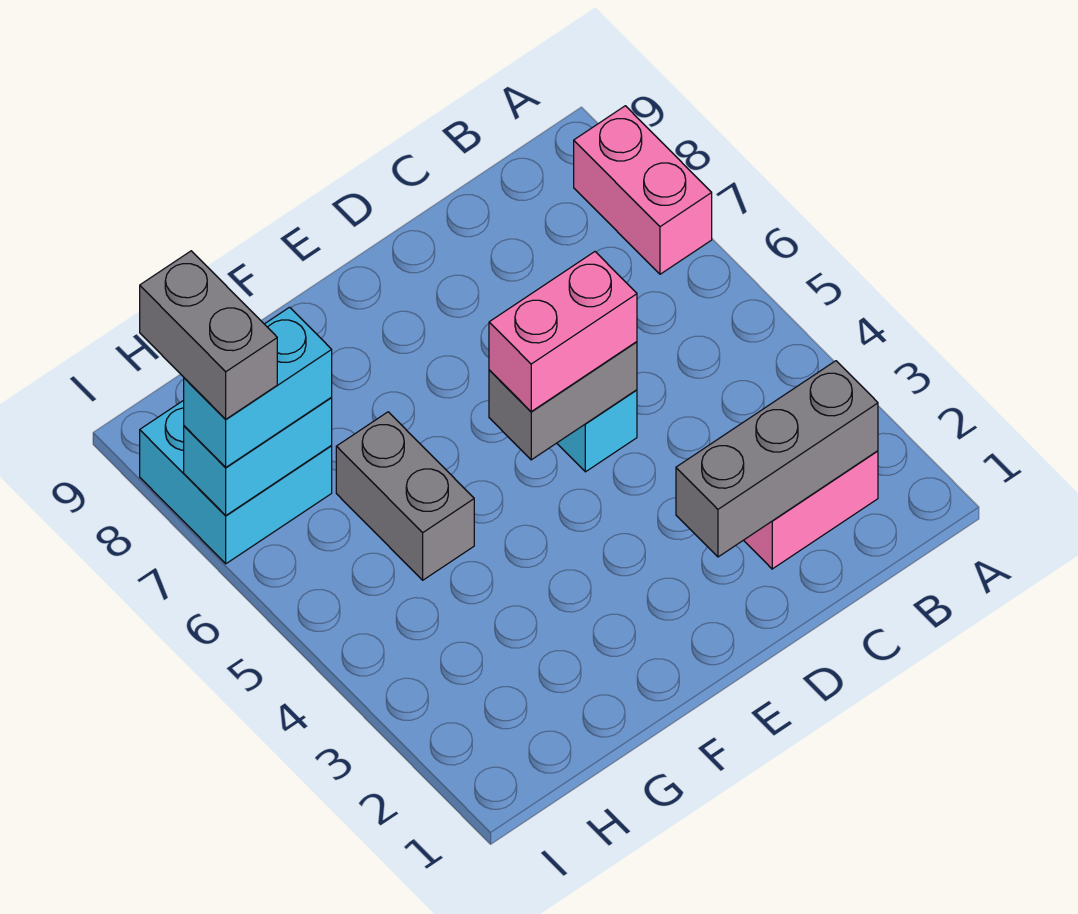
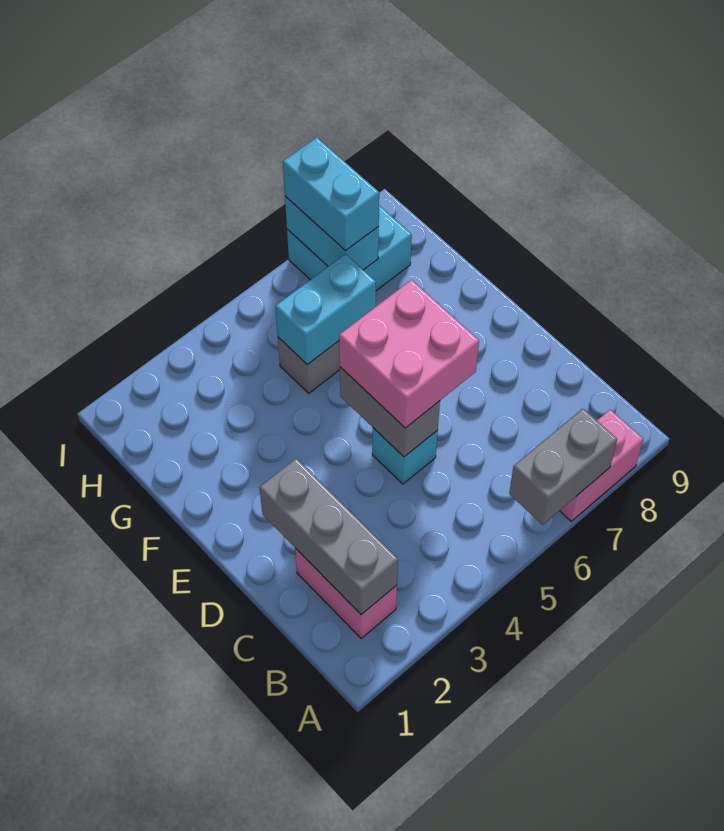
pink brick D5:E5 level 3 -> pink brick D5:E6 level 3
none -> cyan brick G5:G6 level 2
grey brick I7:I8 level 4 -> grey brick A6:A7 level 2

